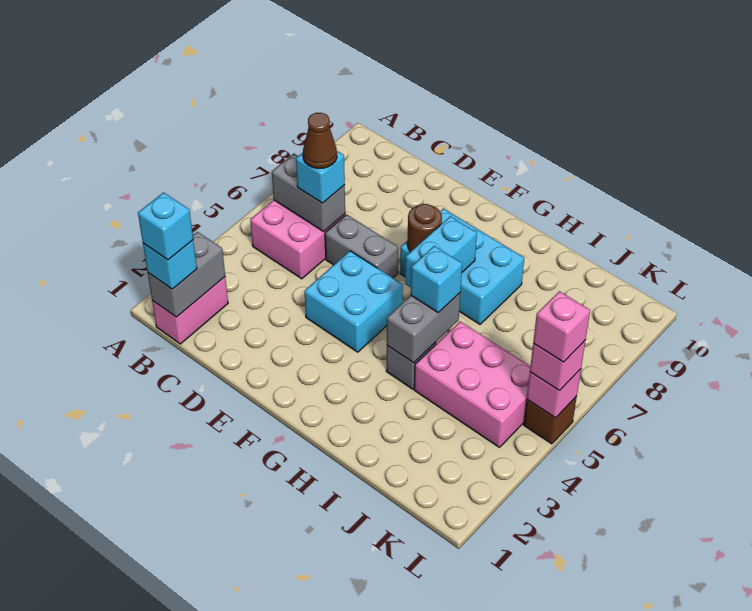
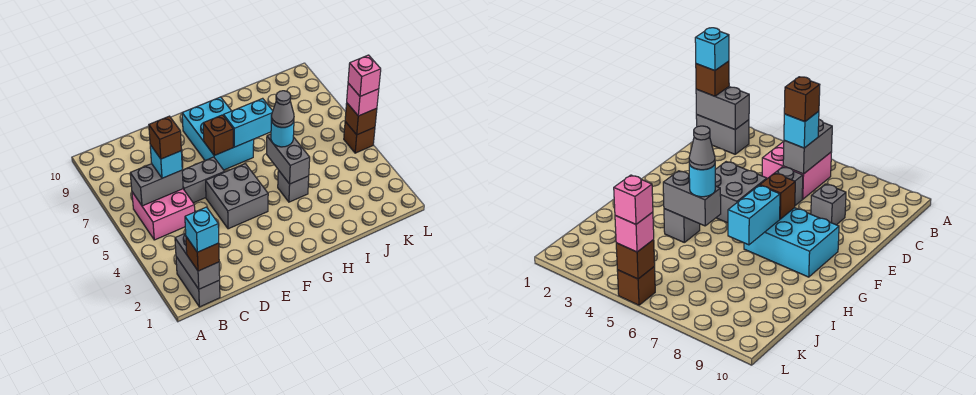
pink brick B1:B2 level 1 -> grey brick B1:B2 level 1
cyan brick B1 level 3 -> brown brick B1 level 3
brown cone C6 level 4 -> brown brick C6 level 4
none -> grey brick D8 level 1
cyan brick E4:F5 level 1 -> grey brick E4:F5 level 1
cyan brick F7:H8 level 1 -> cyan brick F7:G9 level 1
brown round brick F7 level 2 -> brown brick F7 level 2
cyan brick G6:G7 level 2 -> cyan brick G7:H7 level 2
cyan brick H5 level 3 -> cyan round brick H5 level 3
none -> grey cone H5 level 4
pink brick I4:K5 level 1 -> none
pink brick L5 level 2 -> brown brick L5 level 2

